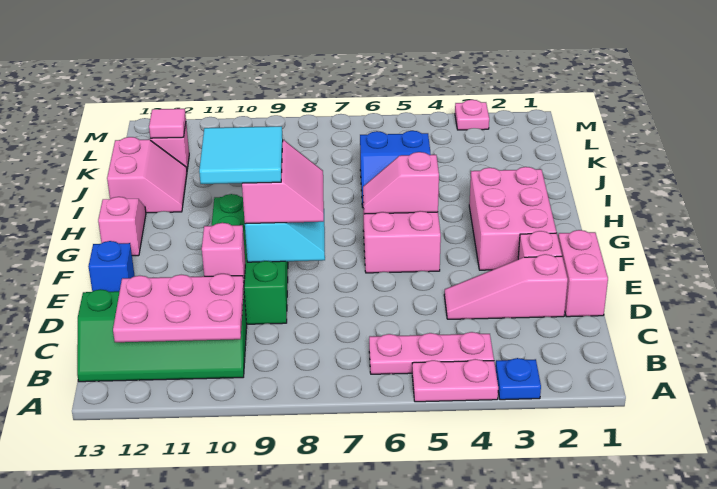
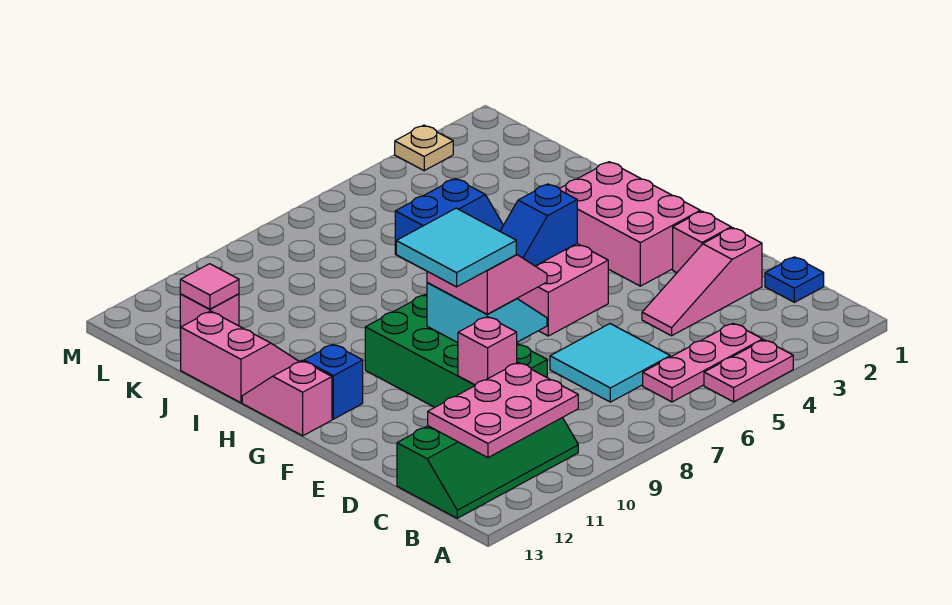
blue plate A3 level 1 -> blue plate C1 level 1
none -> cyan tile C6:D7 level 1
pink brick D1:E1 level 1 -> none
blue brick E13 level 1 -> blue brick G12 level 1
pink slope G5:G6 level 2 top 5 -> blue slope G5:G6 level 2 top 5
pink plate M3 level 1 -> tan plate M3 level 1

